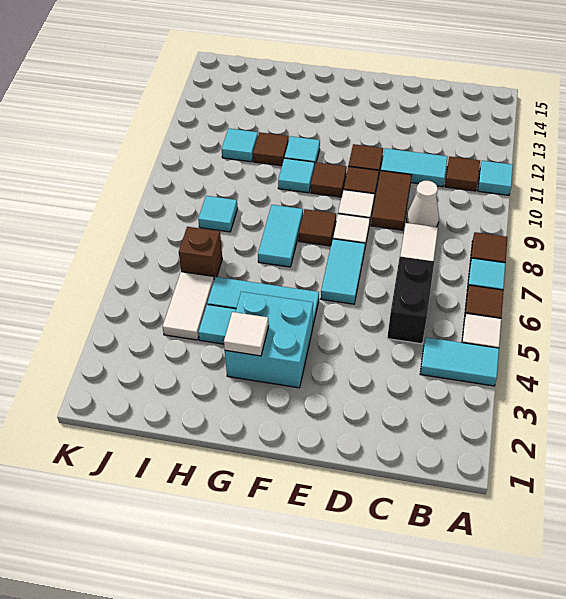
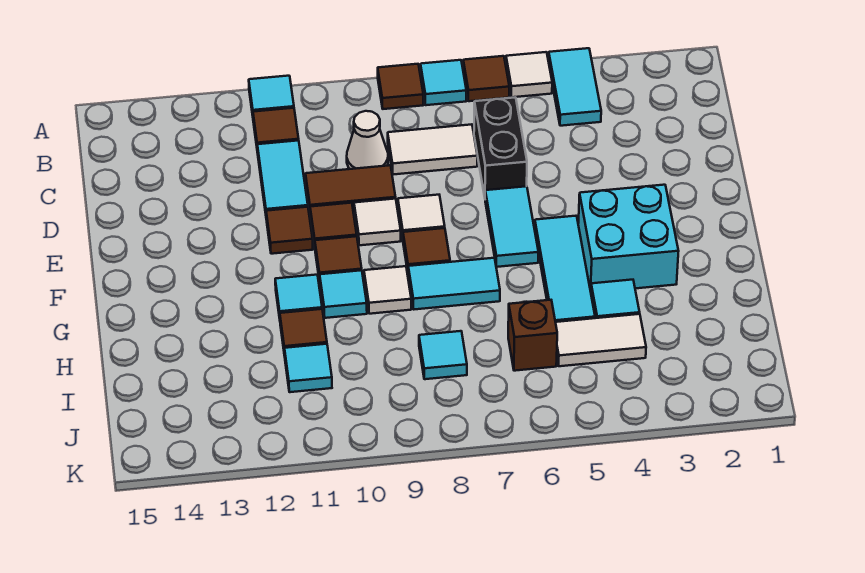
black brick C5:C6 level 1 -> black brick C6:D6 level 1
cyan tile E6:E7 level 1 -> cyan tile E6:F6 level 1
white tile G3 level 2 -> white tile G9 level 1

